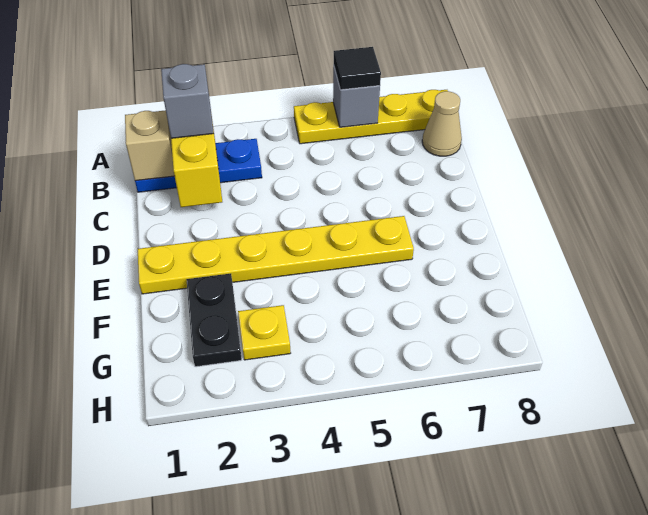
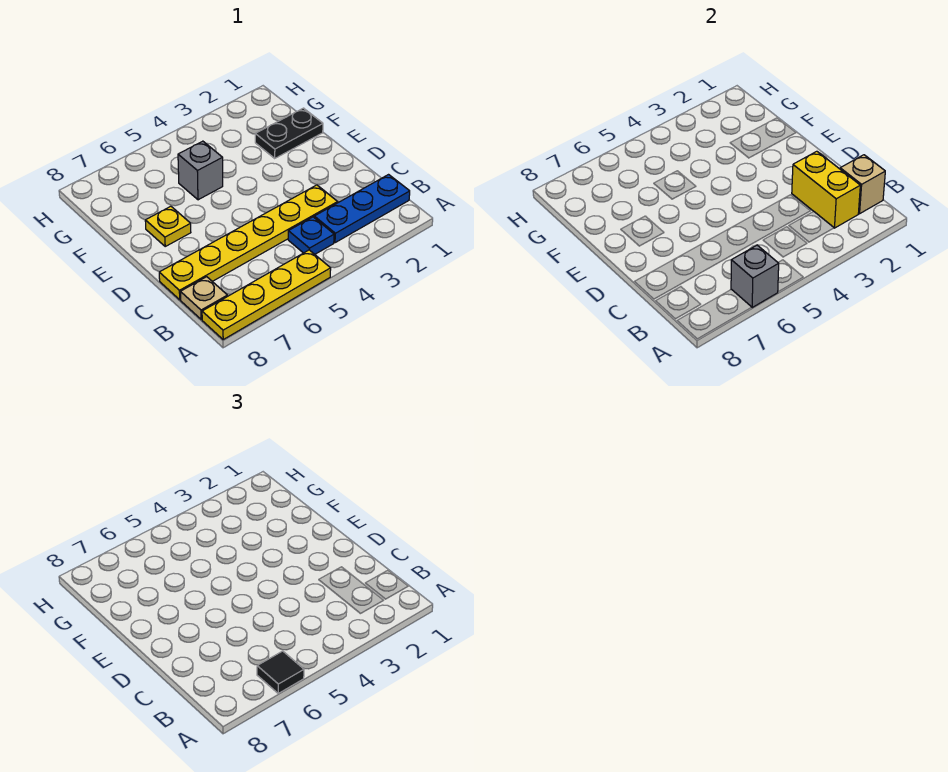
grey brick B2 level 3 -> grey brick F5 level 1
none -> blue plate B4 level 1
tan cone B8 level 1 -> tan plate B8 level 1
yellow plate E1:E6 level 1 -> yellow plate C3:C8 level 1
black plate F2:G2 level 1 -> black plate F1:F2 level 1
yellow plate G3 level 1 -> yellow plate E7 level 1

